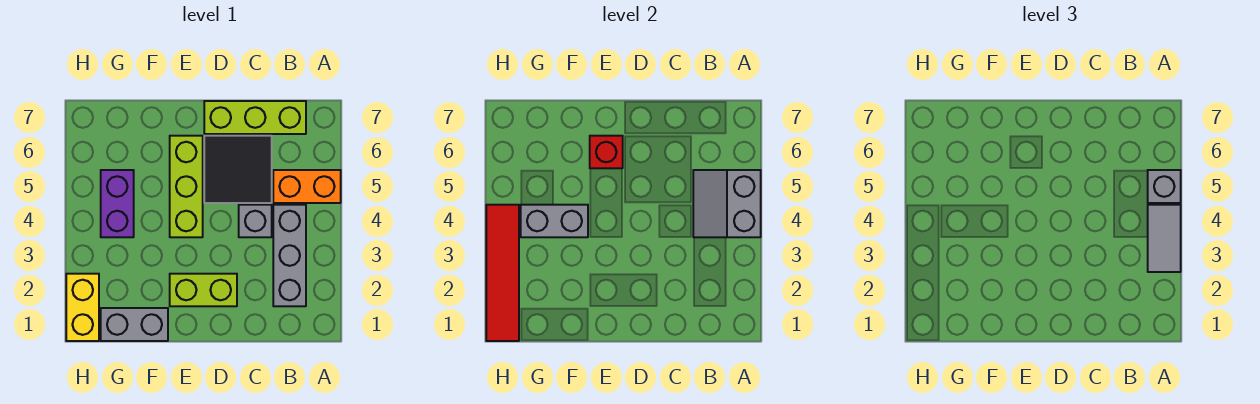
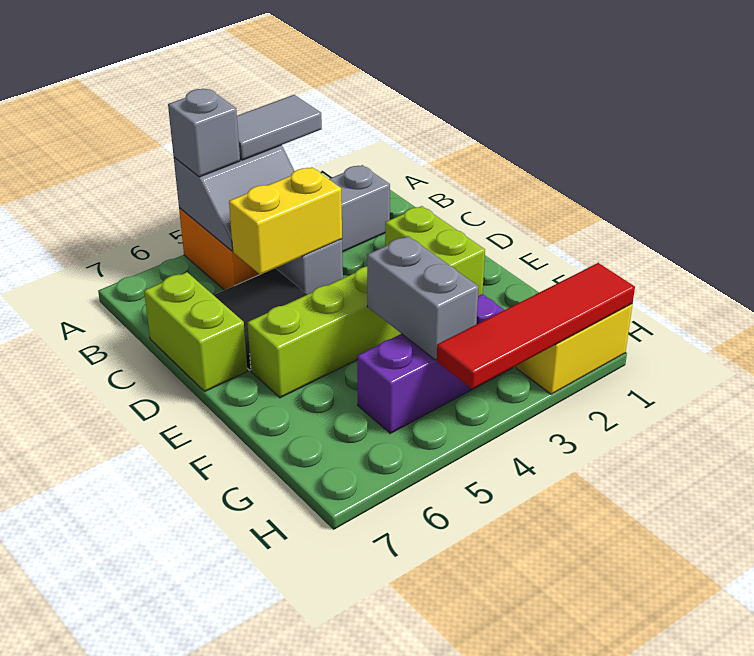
lime brick B7:D7 level 1 -> lime brick C7:D7 level 1
none -> yellow brick C4:C5 level 2
red brick E6 level 2 -> none
grey brick F1:G1 level 1 -> none
purple brick G4:G5 level 1 -> purple brick G3:G5 level 1

